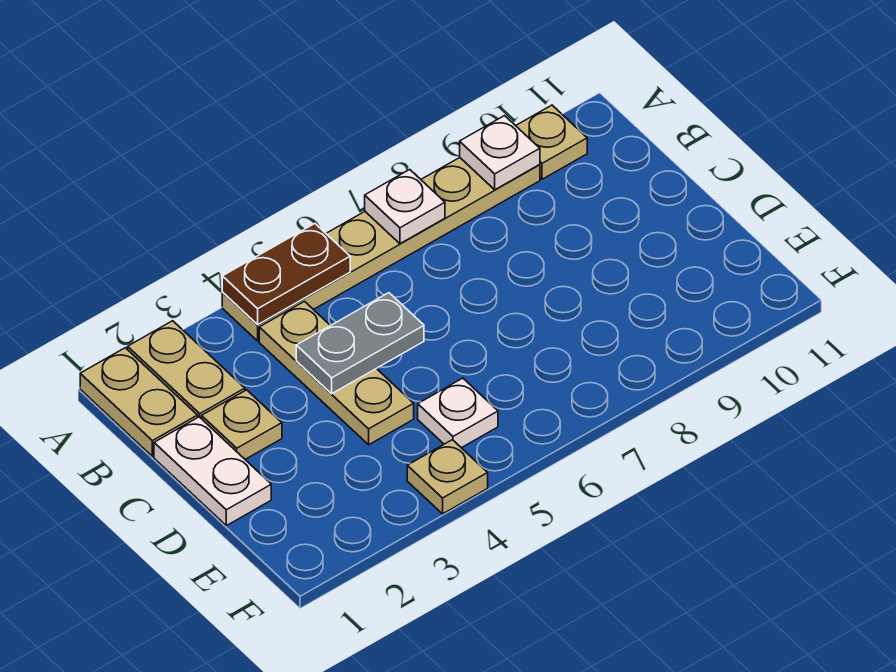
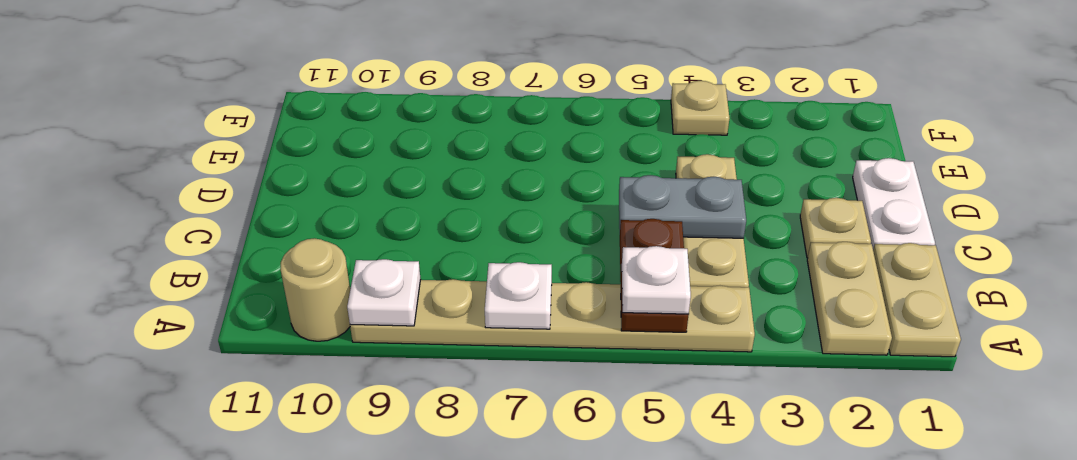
brown plate A4:A5 level 2 -> brown plate A5:B5 level 2
tan plate A10 level 1 -> tan round brick A10 level 1
white plate E5 level 1 -> white plate A5 level 3

